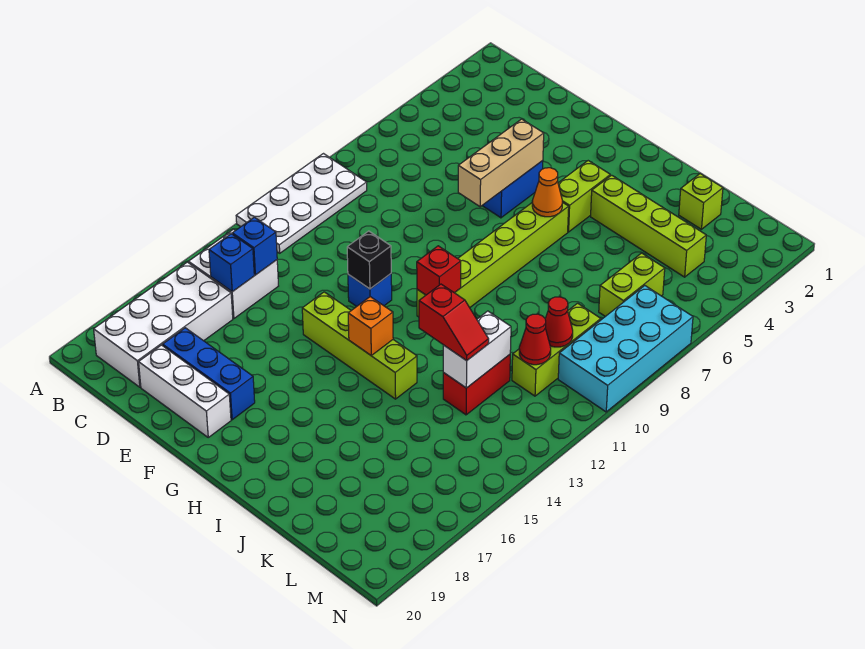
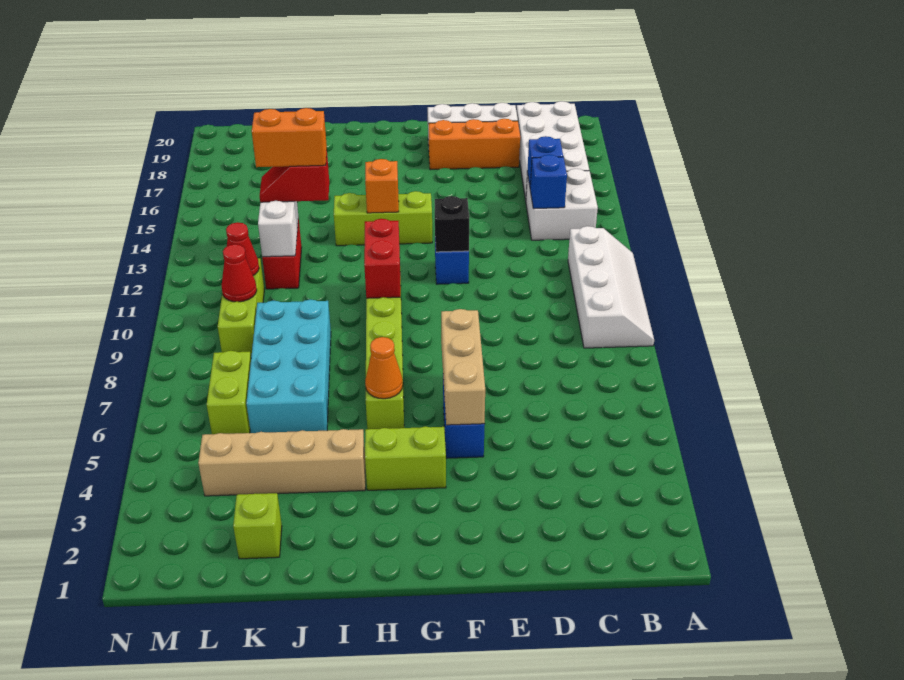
white plate A9:B12 level 1 -> white slope A9:B12 level 1 top B
blue brick D18:F18 level 1 -> orange brick D18:F18 level 1
lime brick F14:I14 level 1 -> lime brick G14:I14 level 1
lime brick H4:H5 level 1 -> lime brick G4:H4 level 1
red brick H11 level 2 -> red brick H10:H11 level 2
lime brick I4:L4 level 1 -> tan brick I4:L4 level 1
none -> orange brick J13:K13 level 4
cyan brick M7:N10 level 1 -> cyan brick J6:K9 level 1

